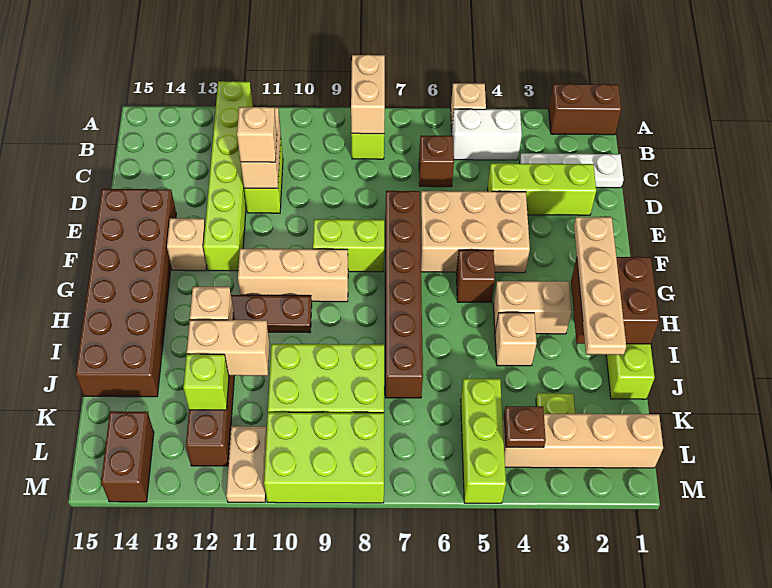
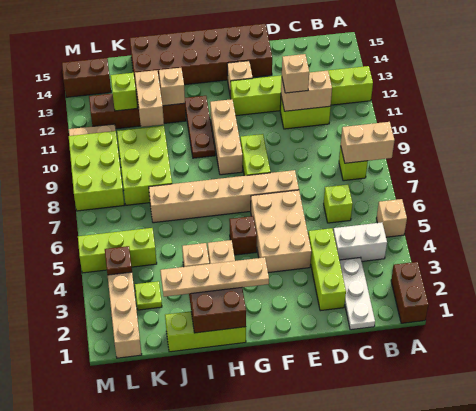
white brick B4:B5 level 1 -> white brick B4:C4 level 1
brown brick C6 level 1 -> lime brick C6 level 1
brown brick E7:J7 level 1 -> tan brick E7:J7 level 1

